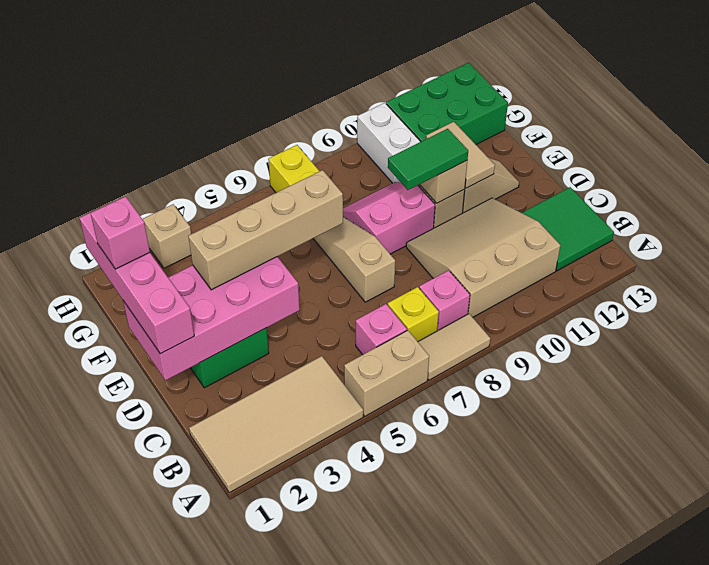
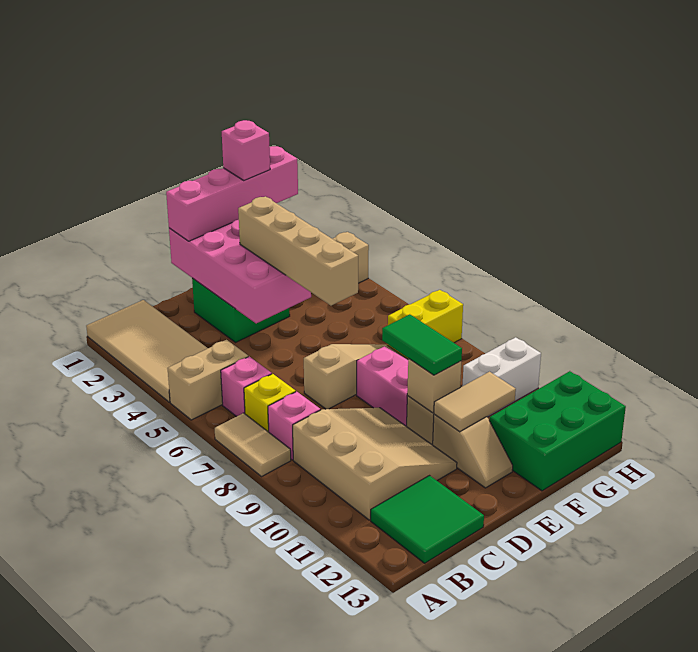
tan brick A5:A6 level 1 -> tan brick A5:B5 level 1
green brick G11:H13 level 1 -> green brick F12:H13 level 1

